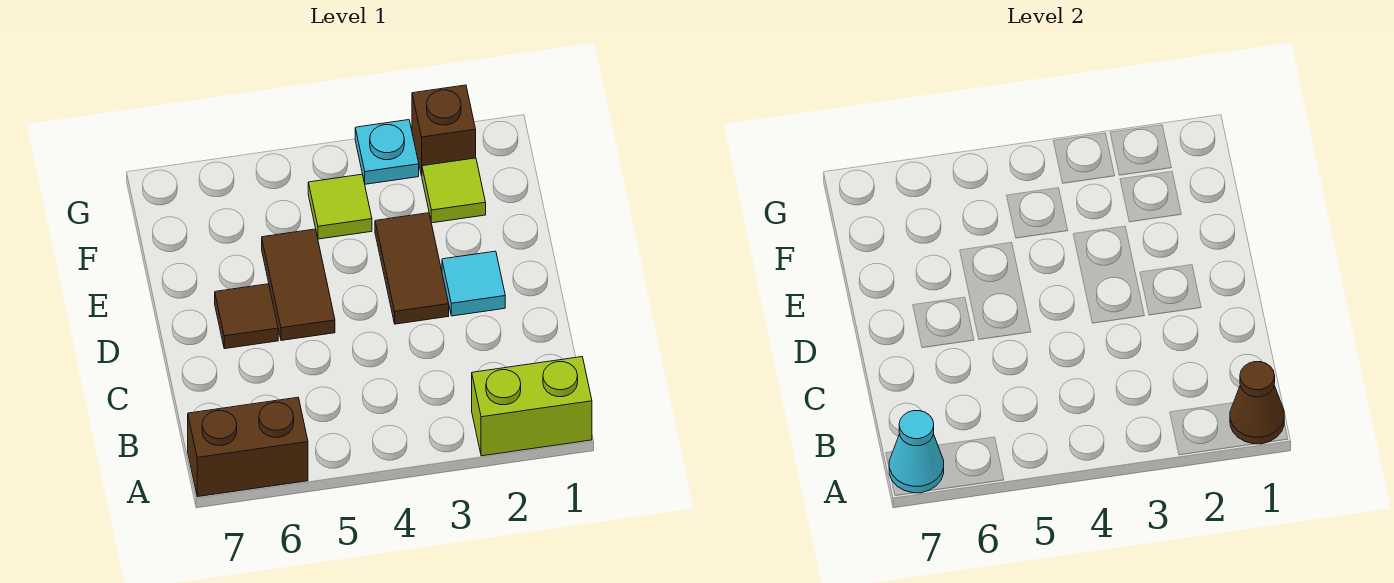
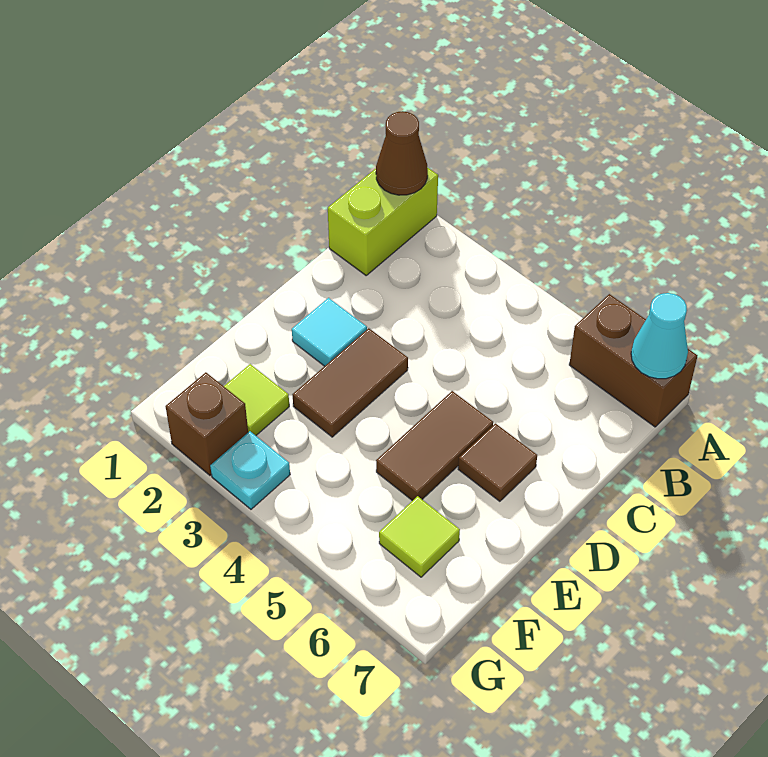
lime brick A1:A2 level 1 -> lime brick A1:B1 level 1
lime tile F4 level 1 -> lime tile F6 level 1

